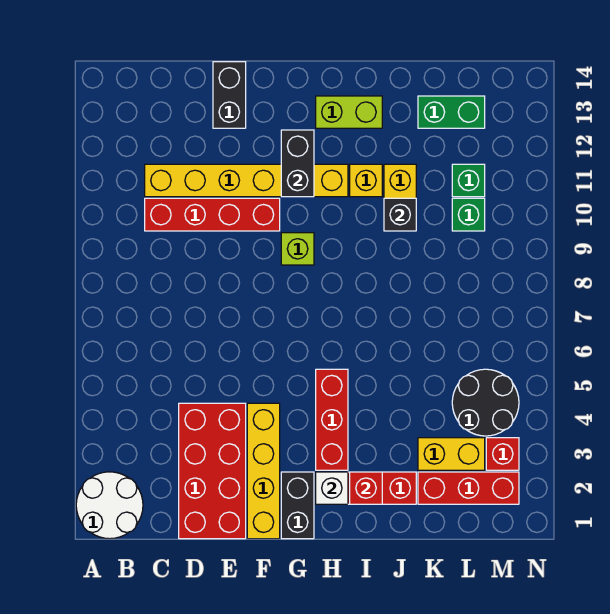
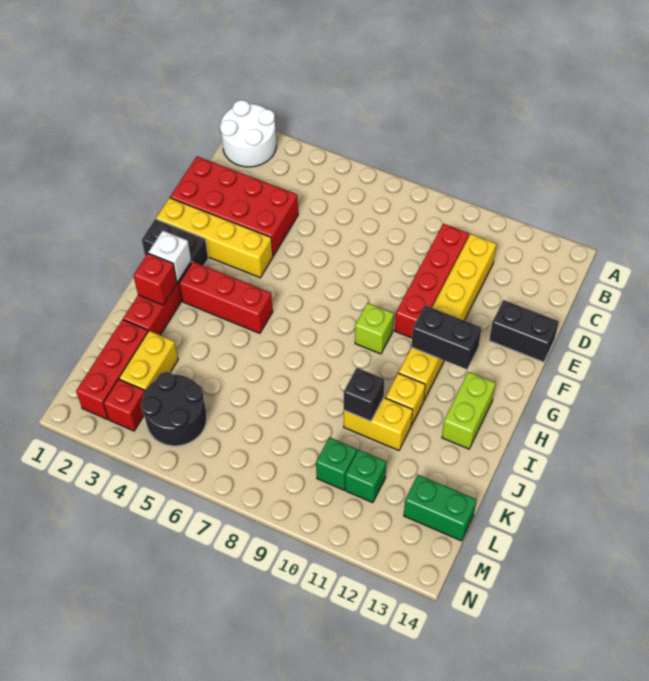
green brick K13:L13 level 1 -> green brick L13:L14 level 1

